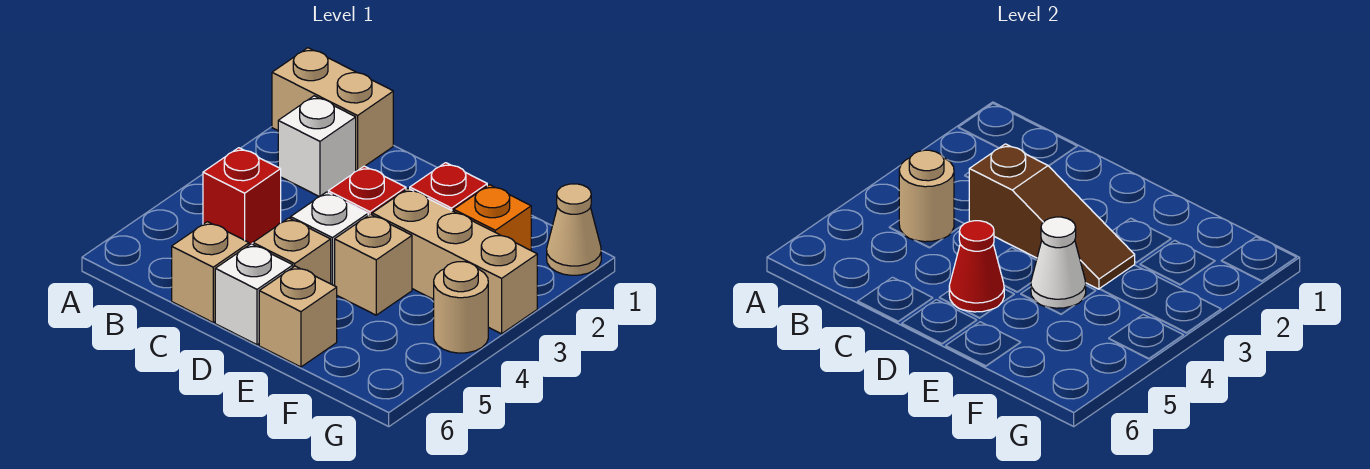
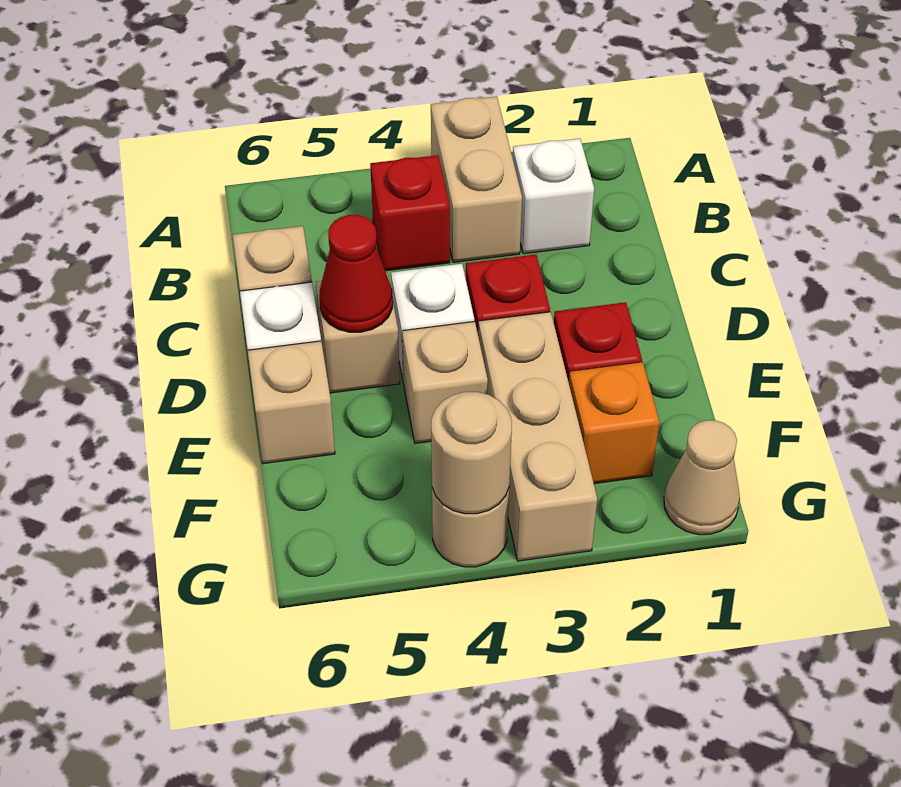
tan brick A1:B1 level 1 -> tan brick A3:B3 level 1
tan round brick B4 level 2 -> tan round brick G4 level 2
brown slope C3:E3 level 2 top C -> none
white cone E4 level 2 -> none

